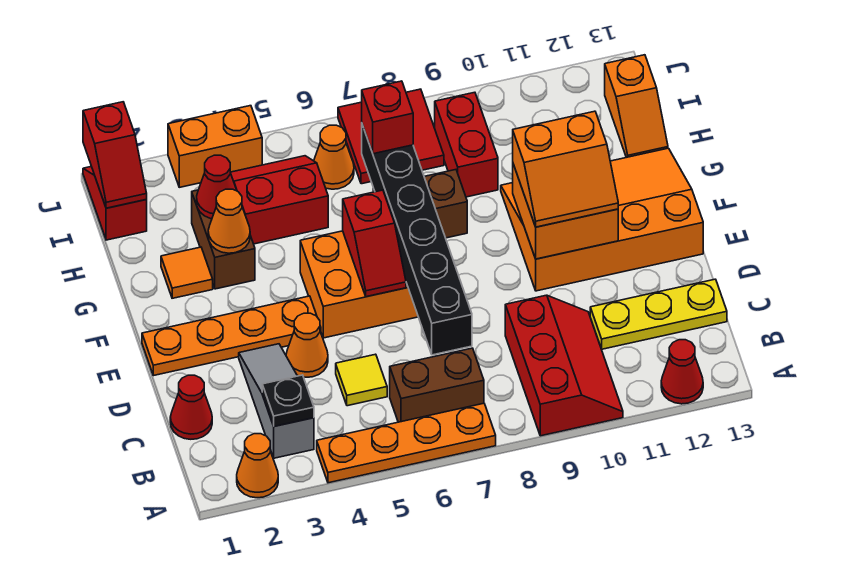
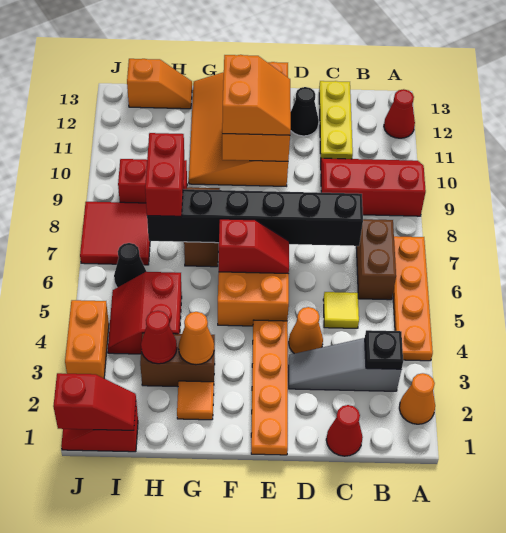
none -> black cone D12 level 1
red brick H7 level 3 -> red brick H7:H8 level 3
orange cone I6 level 1 -> black cone I6 level 1

